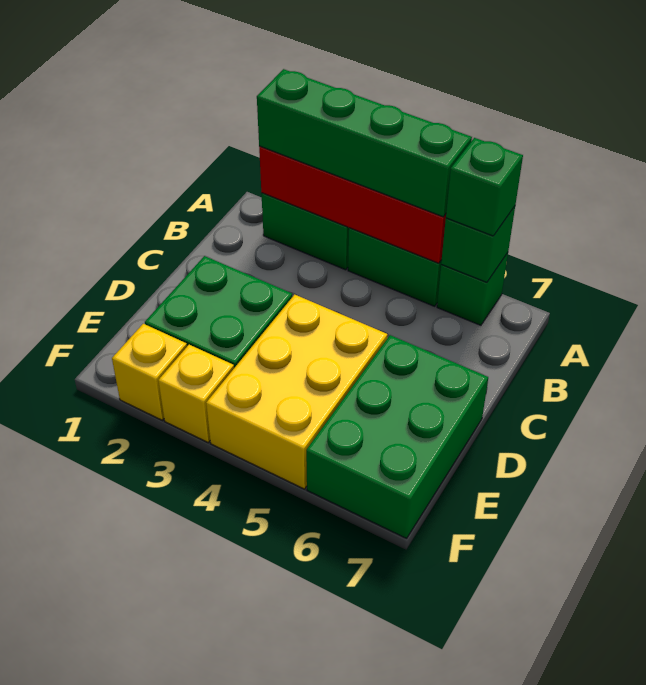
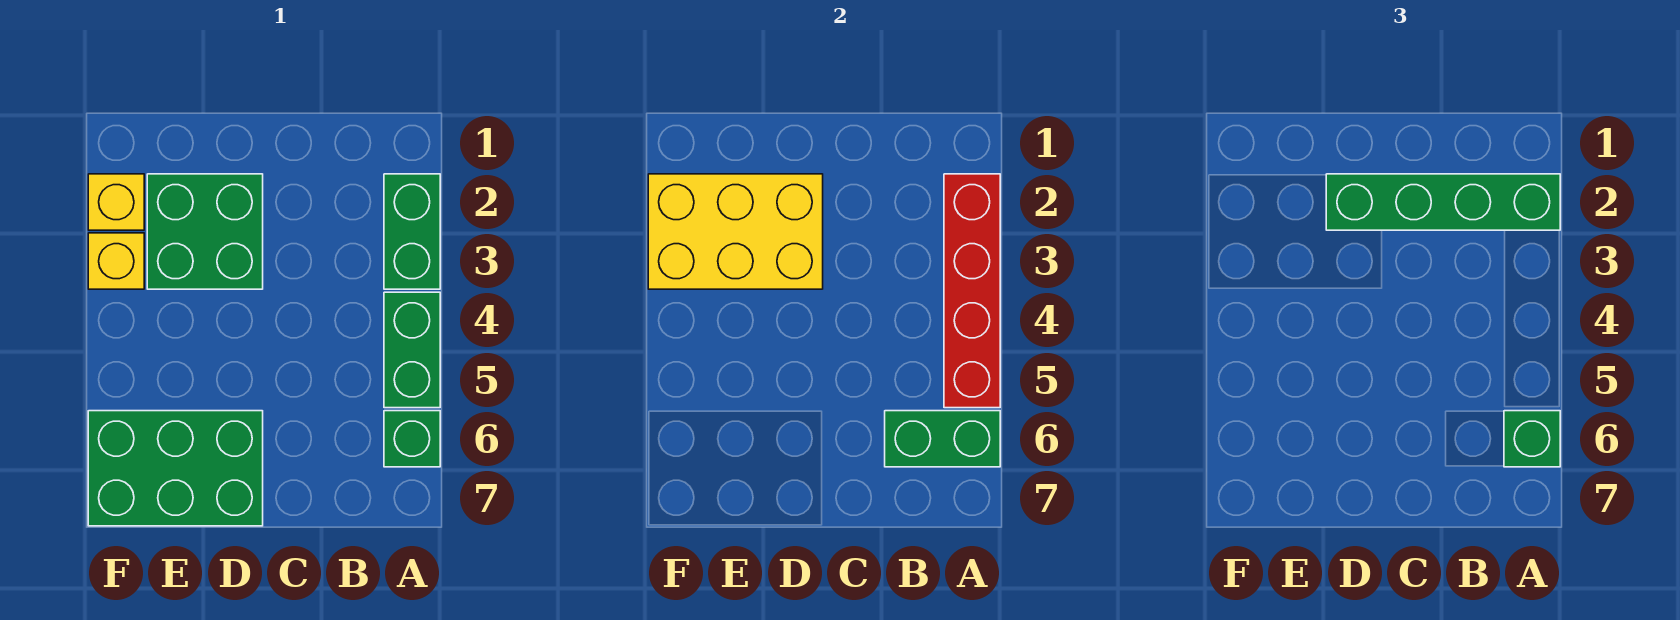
green brick A2:A5 level 3 -> green brick A2:D2 level 3
green brick A6 level 2 -> green brick A6:B6 level 2
yellow brick D4:F5 level 1 -> yellow brick D2:F3 level 2

